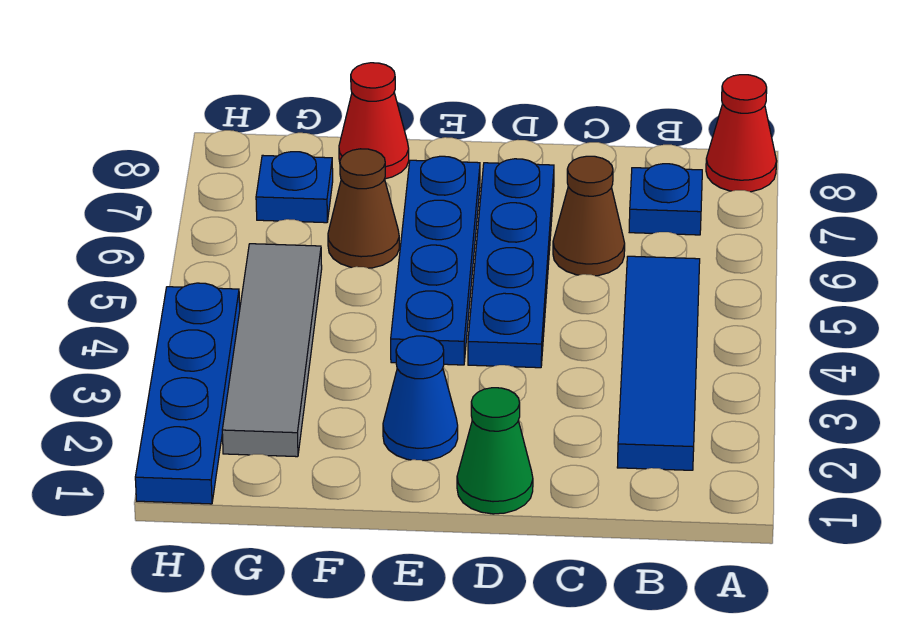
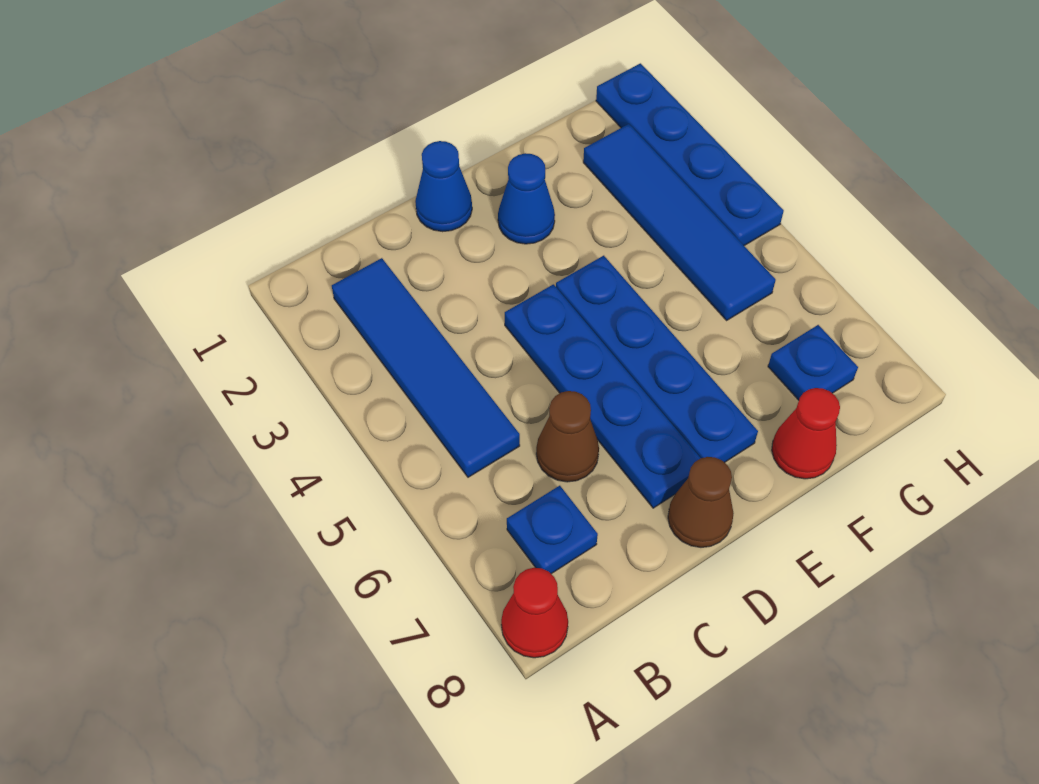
green cone D1 level 1 -> blue cone D1 level 1
brown cone F6 level 1 -> brown cone D8 level 1
grey tile G2:G5 level 1 -> blue tile G2:G5 level 1

